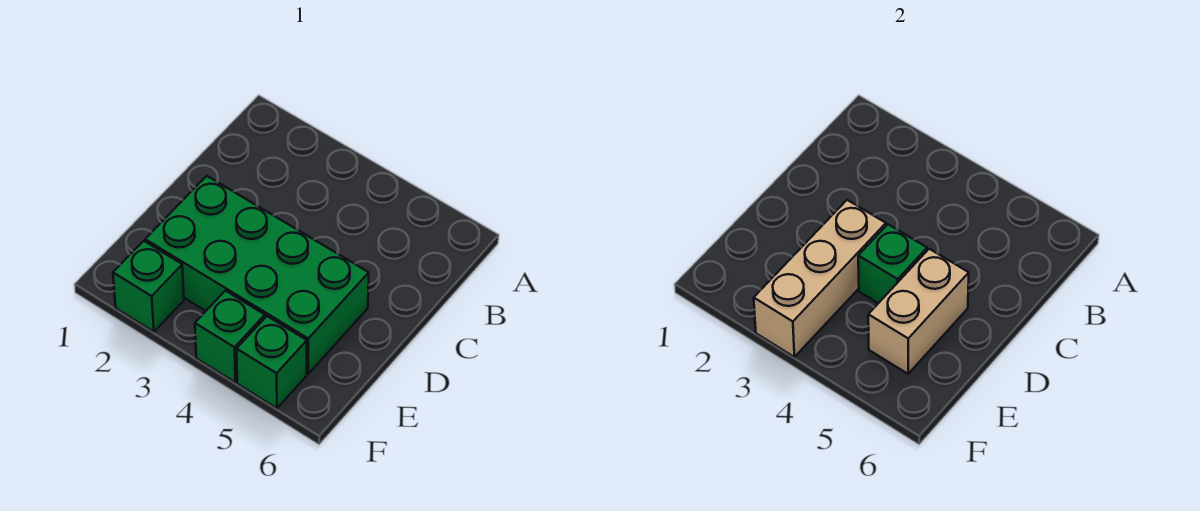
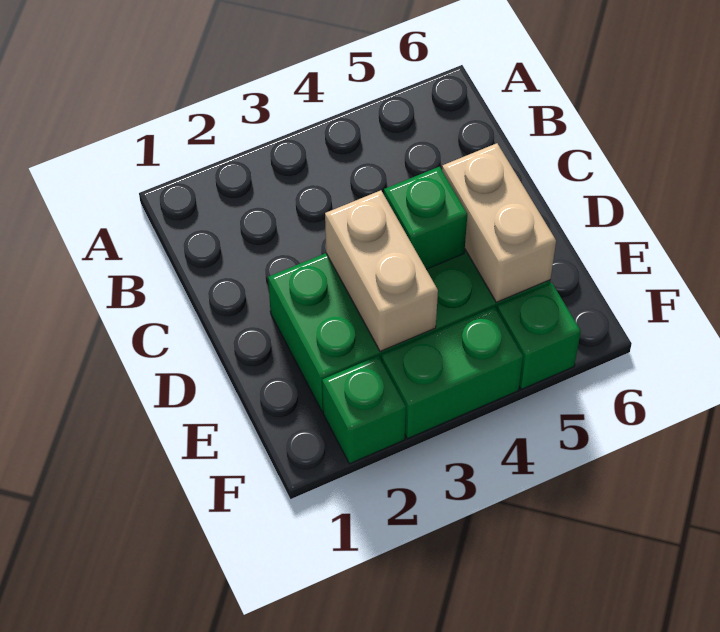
tan brick D3:F3 level 2 -> tan brick D3:E3 level 2
green brick F4 level 1 -> green brick F3:F4 level 1

